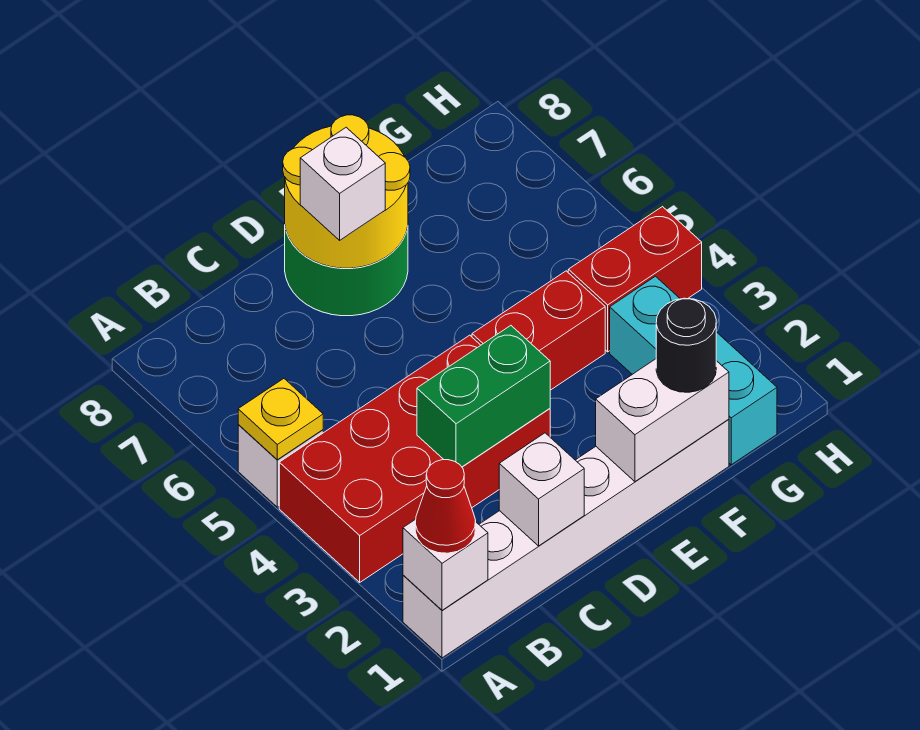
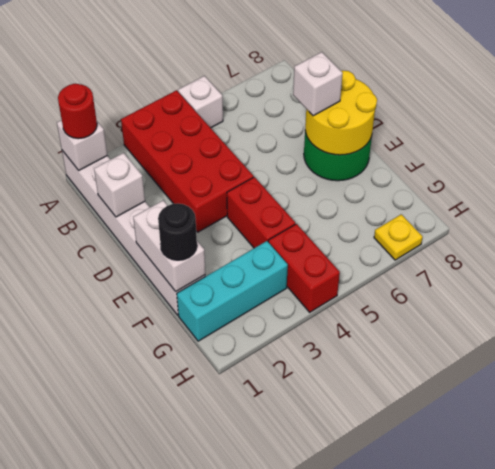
red cone A1 level 3 -> red round brick A1 level 3
yellow plate A5 level 2 -> yellow plate H7 level 1
green brick C3:D3 level 2 -> none

